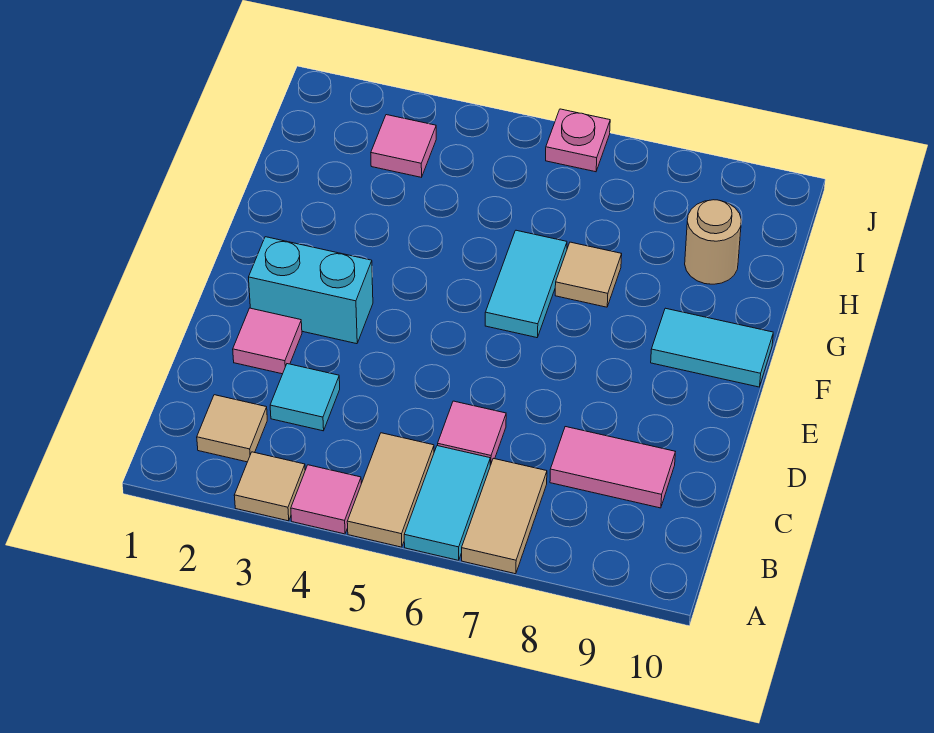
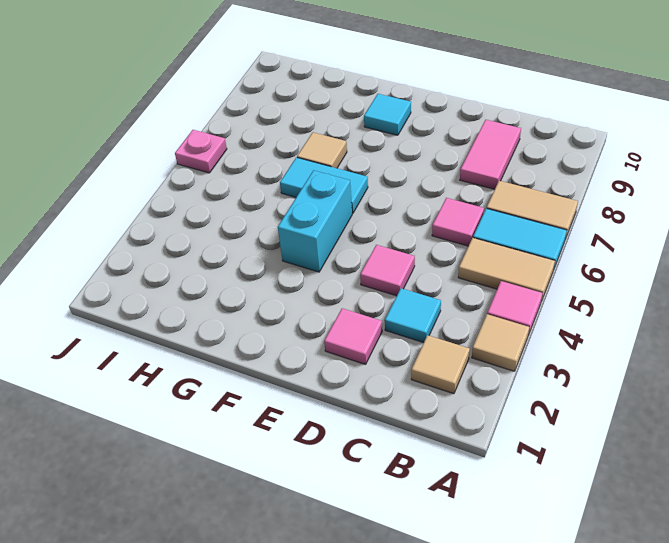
cyan brick E2:E3 level 1 -> cyan brick F4:F5 level 1
cyan tile F9:F10 level 1 -> cyan tile F9 level 1
tan round brick H9 level 1 -> none
pink tile I3 level 1 -> pink tile D4 level 1

